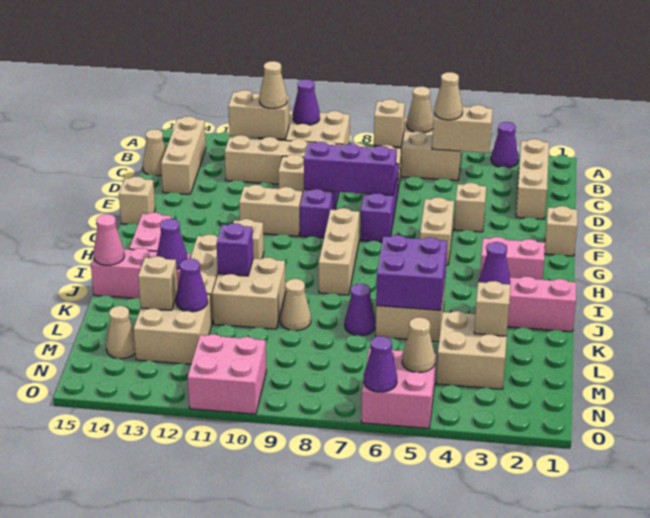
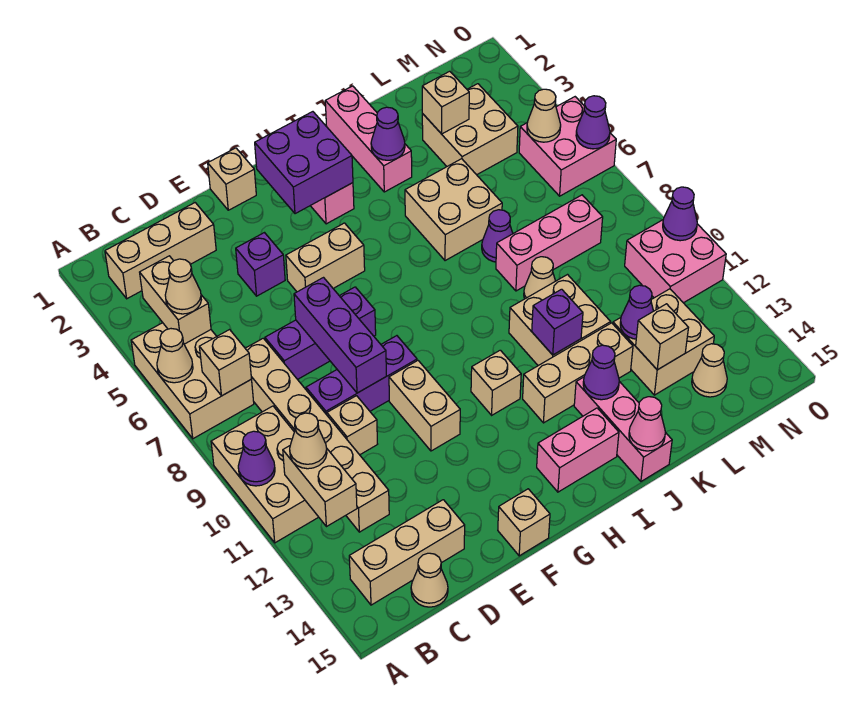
purple cone A3 level 1 -> purple cone O10 level 2
tan brick E4 level 1 -> purple brick E4 level 1
tan brick G8:I8 level 1 -> none
purple brick J5:K6 level 2 -> purple brick G2:H3 level 2
none -> pink brick K8:M8 level 1

